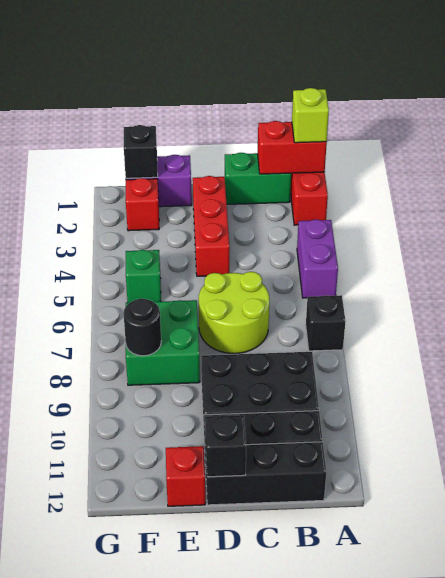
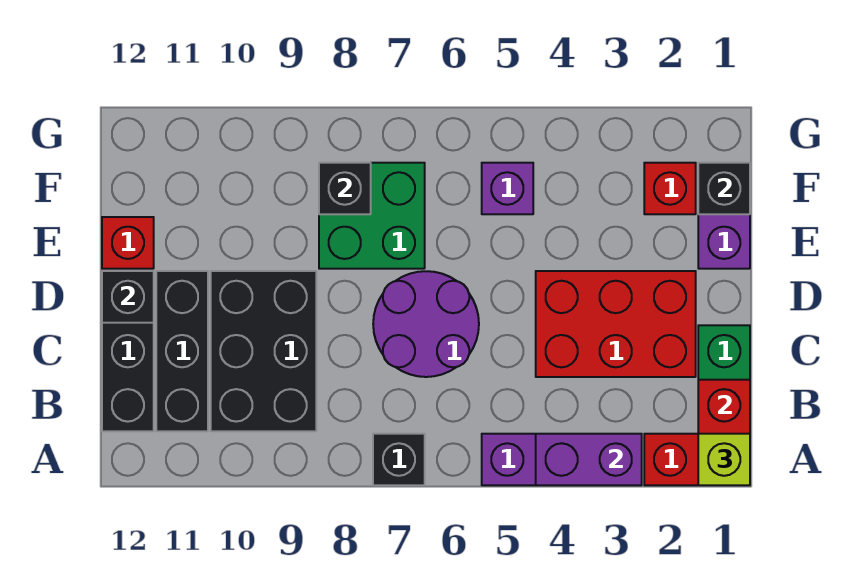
none -> purple brick A3:A4 level 2
lime round brick C6:D7 level 1 -> purple round brick C6:D7 level 1
red brick D2:D4 level 1 -> red brick C2:D4 level 1
green brick F5 level 1 -> purple brick F5 level 1
black round brick F8 level 2 -> black brick F8 level 2

